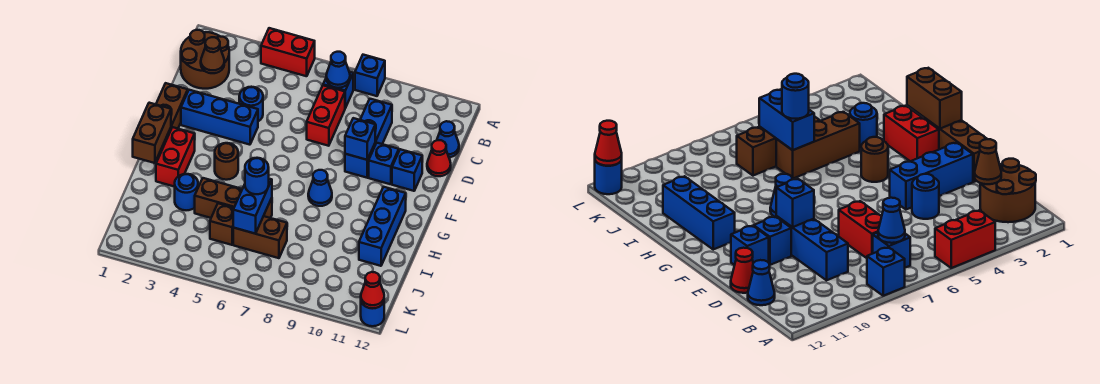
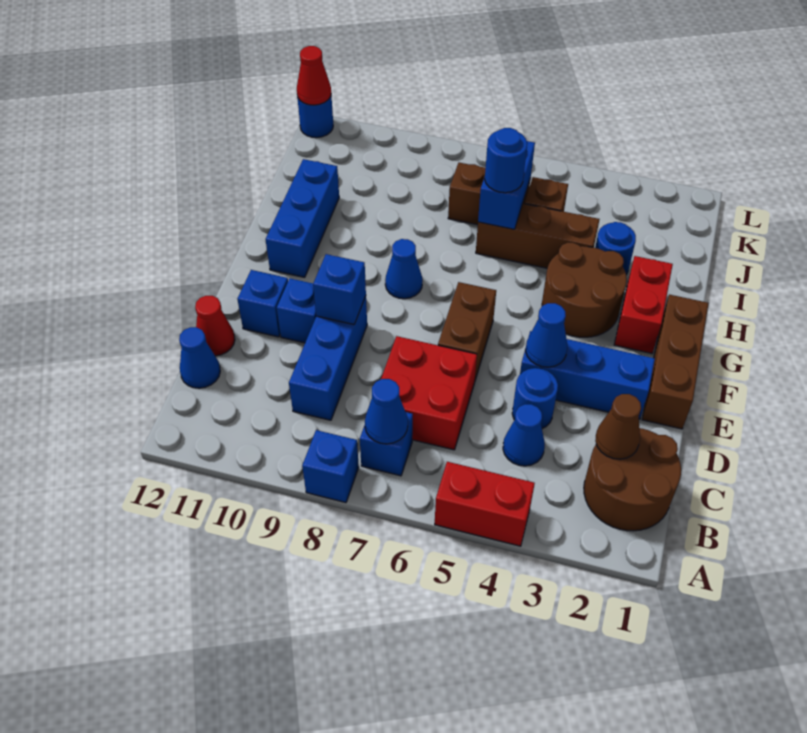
none -> blue cone C4 level 1
red brick C7:D7 level 1 -> red brick C6:D7 level 1
none -> blue cone E4 level 2
brown brick G1:H1 level 2 -> brown brick E6:F6 level 1
brown round brick G4 level 1 -> brown round brick G3:H4 level 1

